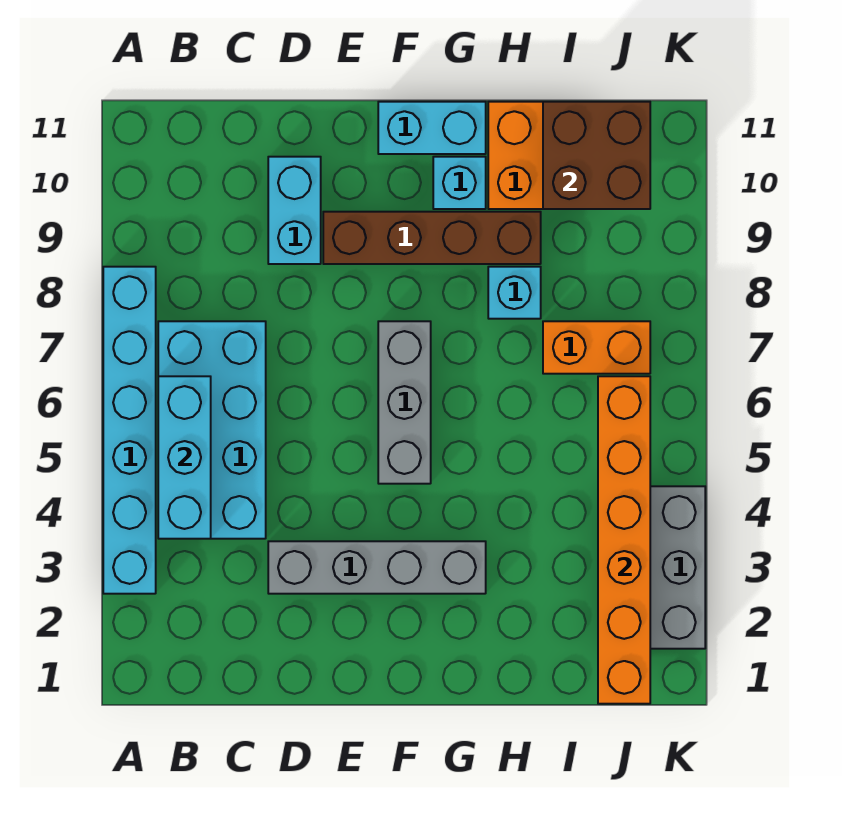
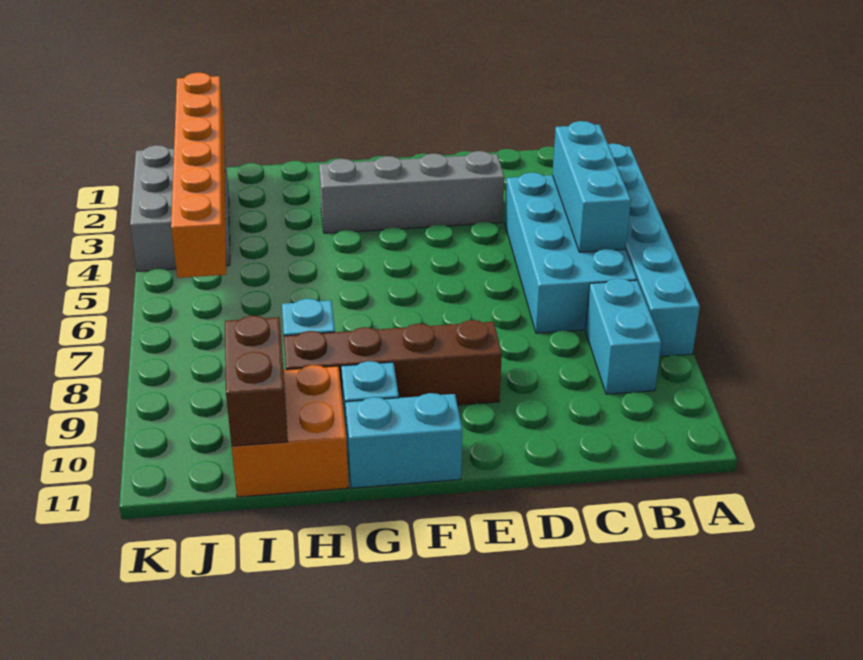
cyan brick D9:D10 level 1 -> cyan brick B8:B9 level 1
grey brick F5:F7 level 1 -> none
orange brick I7:J7 level 1 -> none
brown brick I10:J11 level 2 -> brown brick I10:I11 level 2

